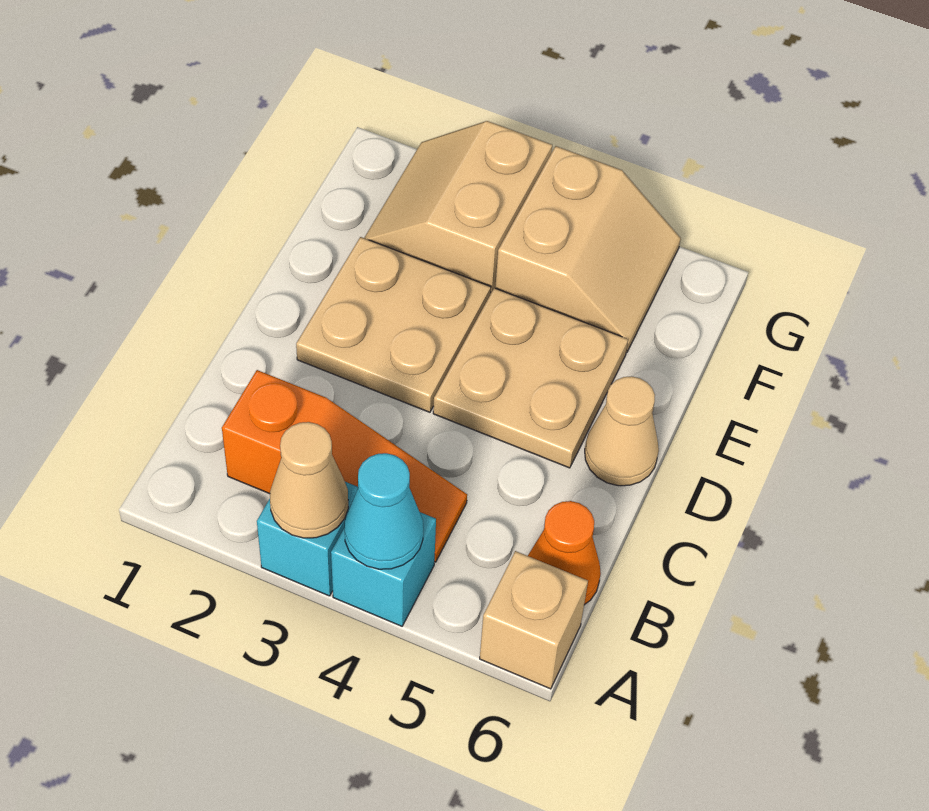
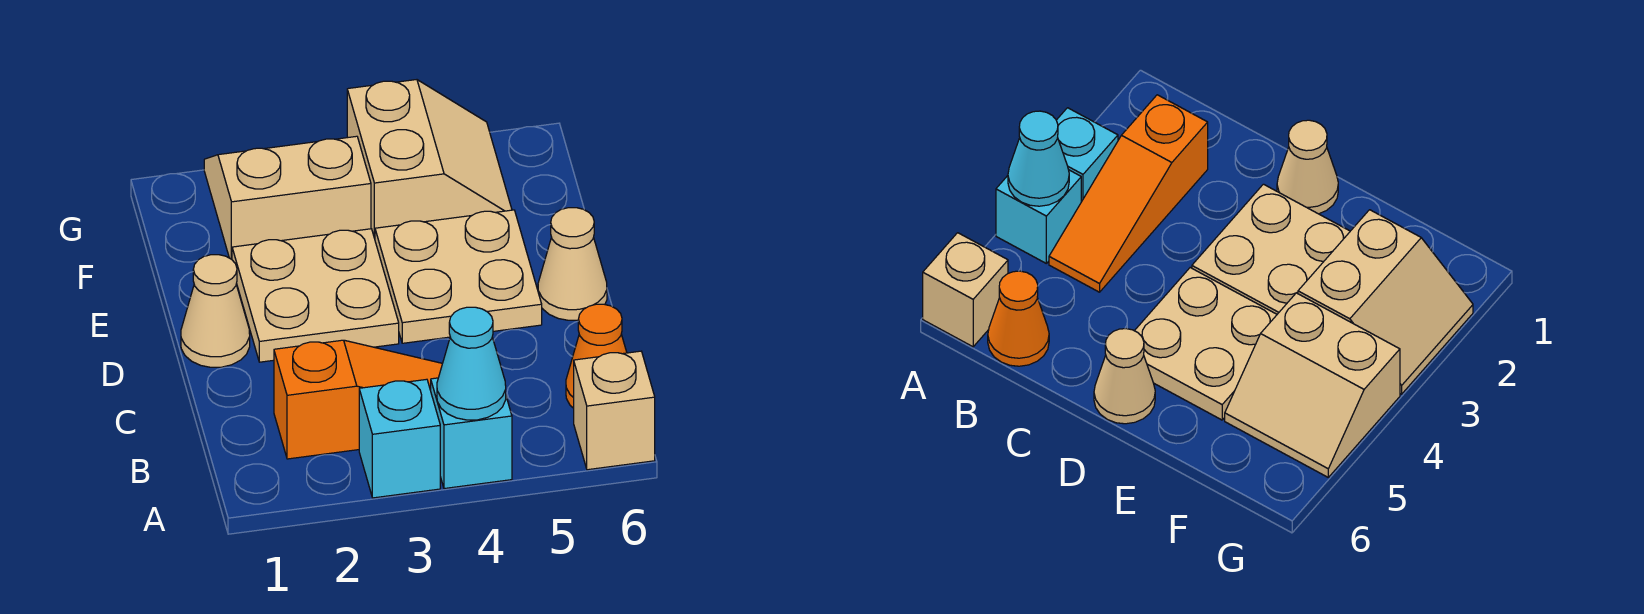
tan cone A3 level 2 -> tan cone D1 level 1
tan slope F2:G3 level 1 top 3 -> tan slope F2:G3 level 1 top F

